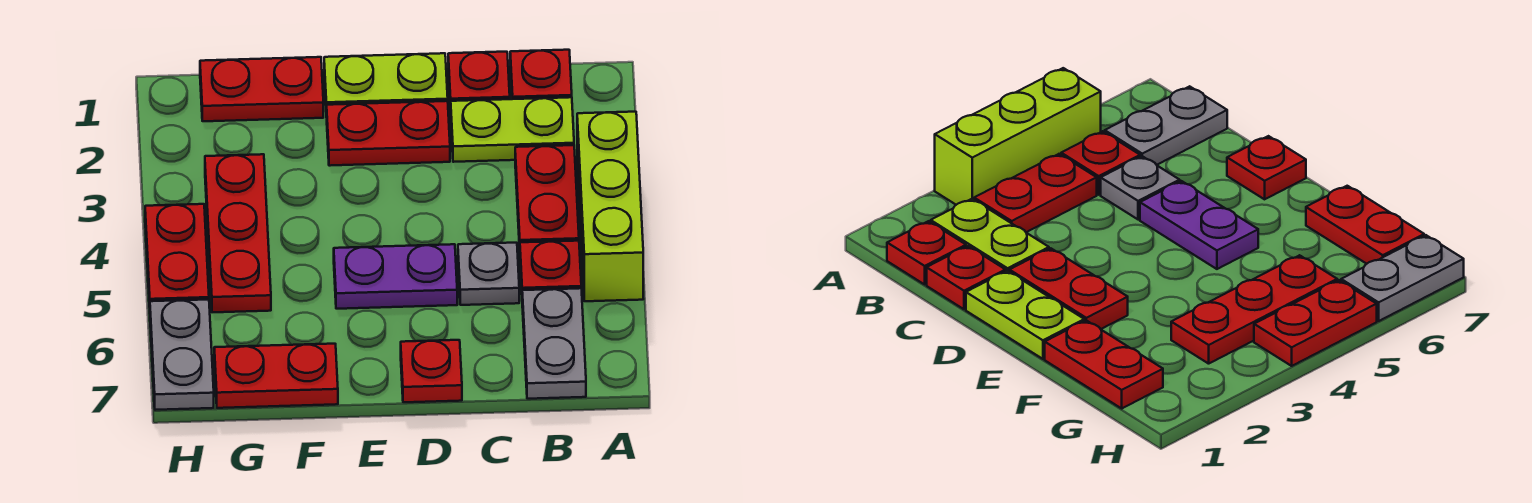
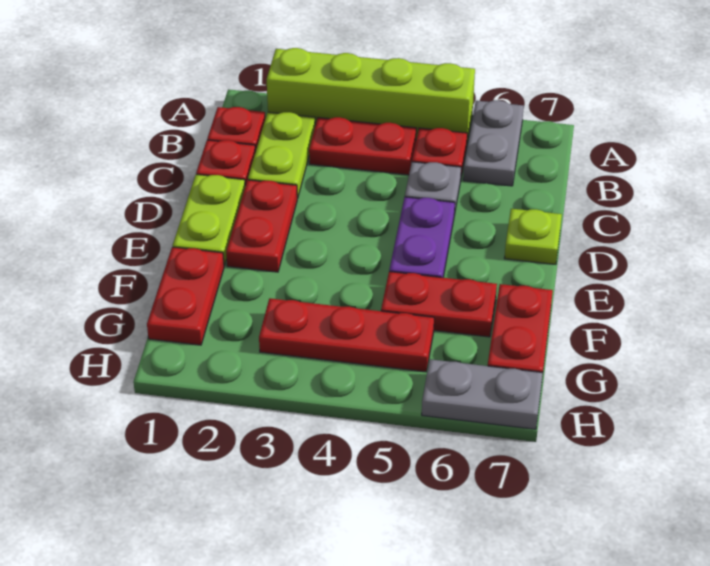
lime brick A3:A5 level 1 -> lime brick A2:A5 level 1
grey plate B6:B7 level 1 -> grey plate A6:B6 level 1
red plate D7 level 1 -> lime plate D7 level 1
red plate H4:H5 level 1 -> red plate F5:F6 level 1

